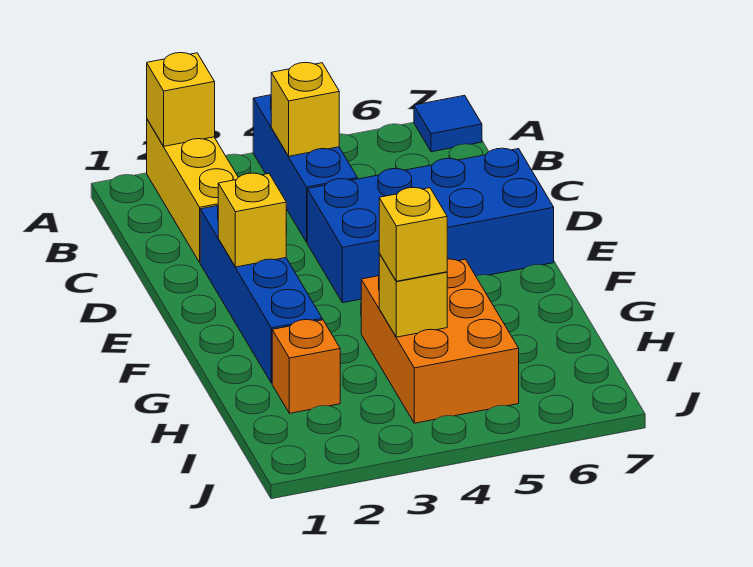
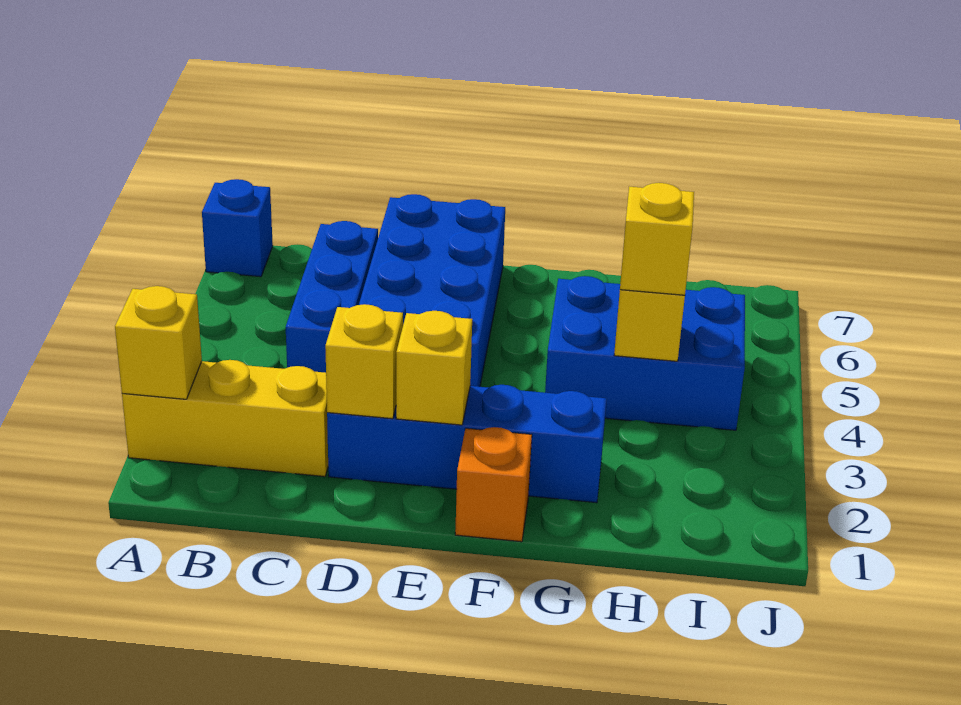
blue brick A4:C4 level 1 -> blue brick C4:C6 level 1
blue tile A7 level 1 -> blue brick A7 level 1
yellow brick B4 level 2 -> yellow brick D2 level 2
orange brick G4:I5 level 1 -> blue brick G4:I5 level 1
orange brick H2 level 1 -> orange brick F1 level 1

